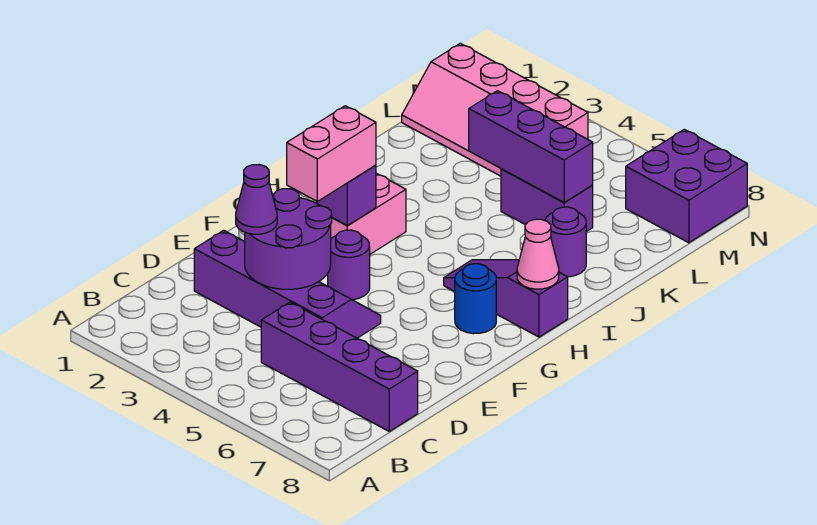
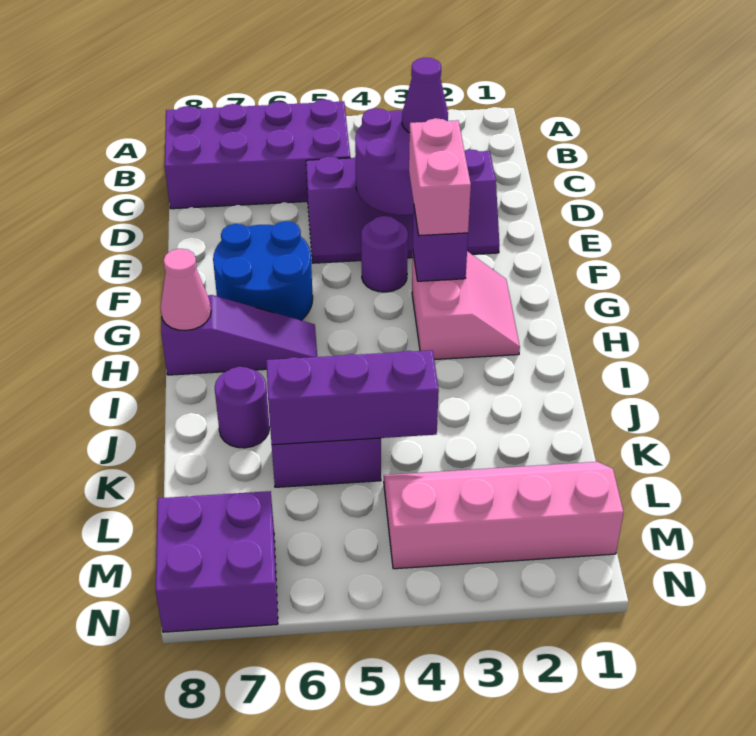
purple brick C5:C8 level 1 -> purple brick B5:C8 level 1
blue round brick G7 level 1 -> blue round brick F6:G7 level 1

